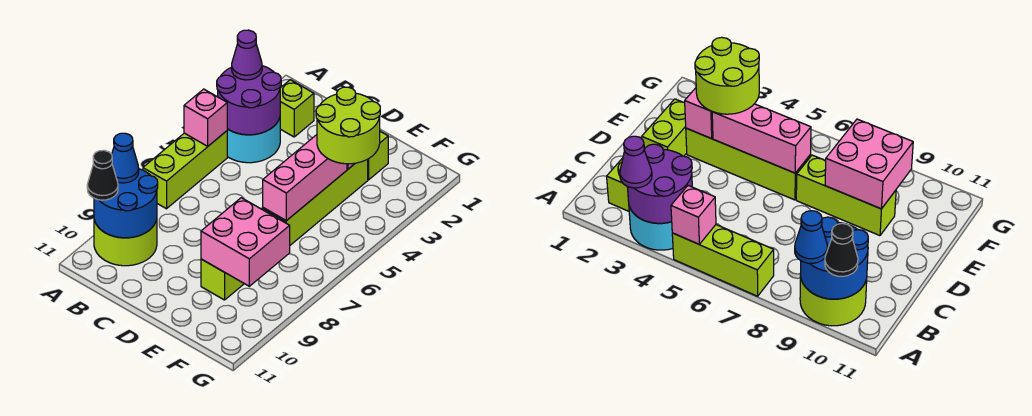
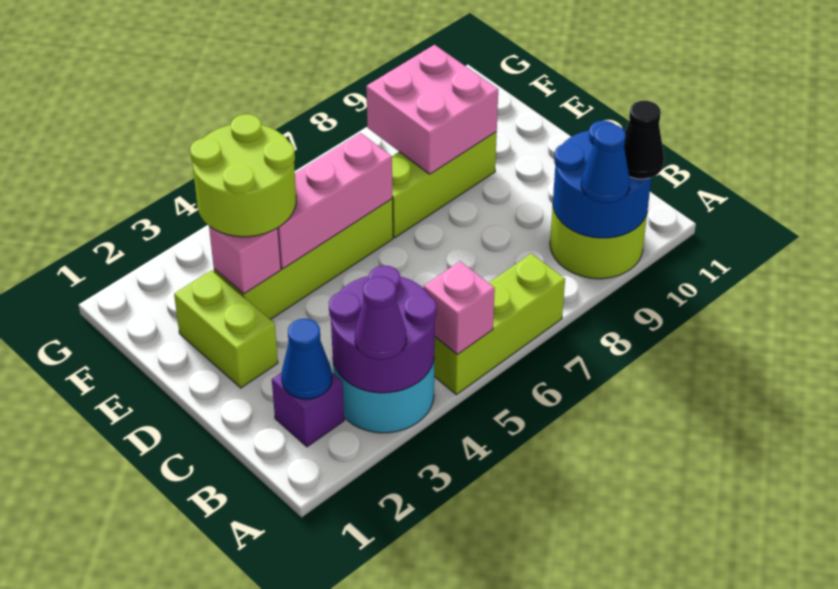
lime brick B2 level 1 -> purple brick B2 level 1
none -> blue cone B2 level 2

